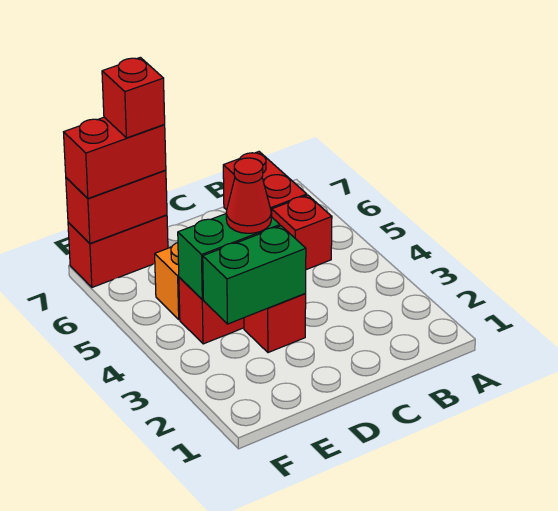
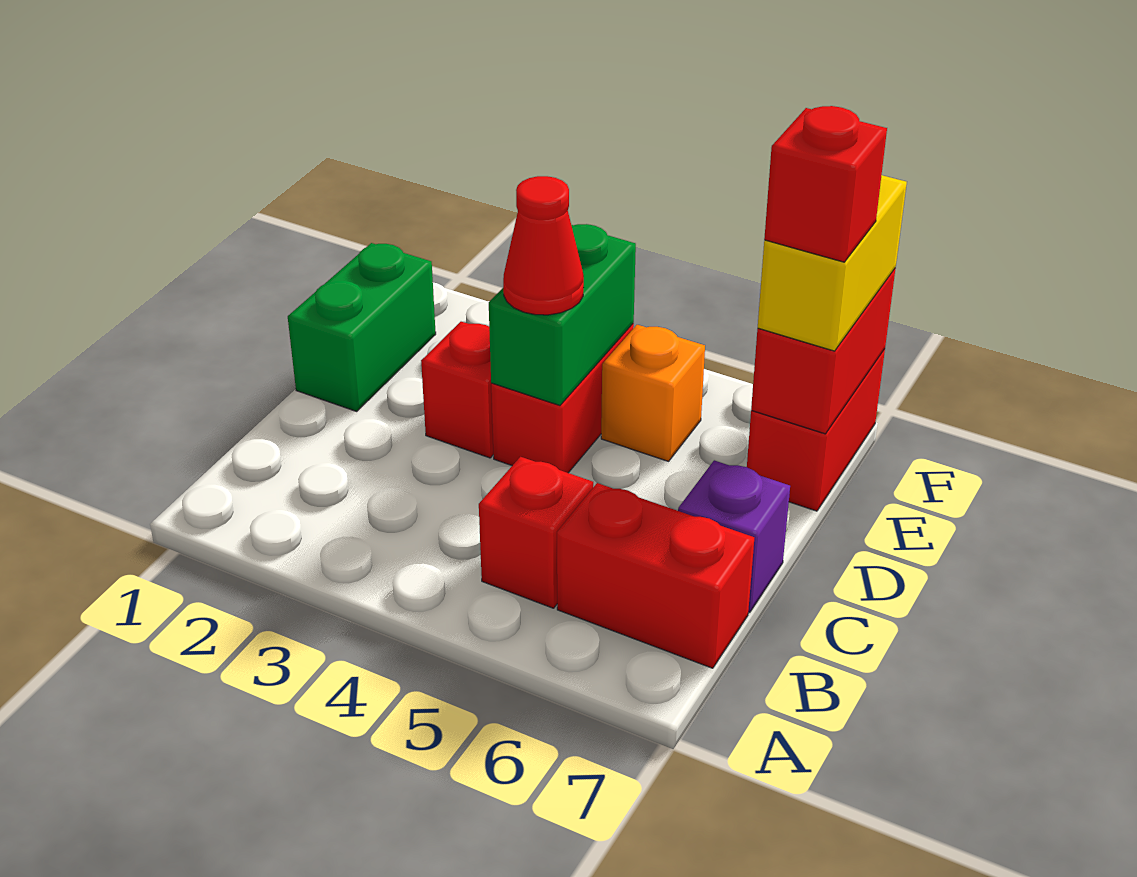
none -> purple brick C7 level 1
green brick D3:E3 level 2 -> green brick D1:E1 level 1
red brick E7:F7 level 3 -> yellow brick E7:F7 level 3

